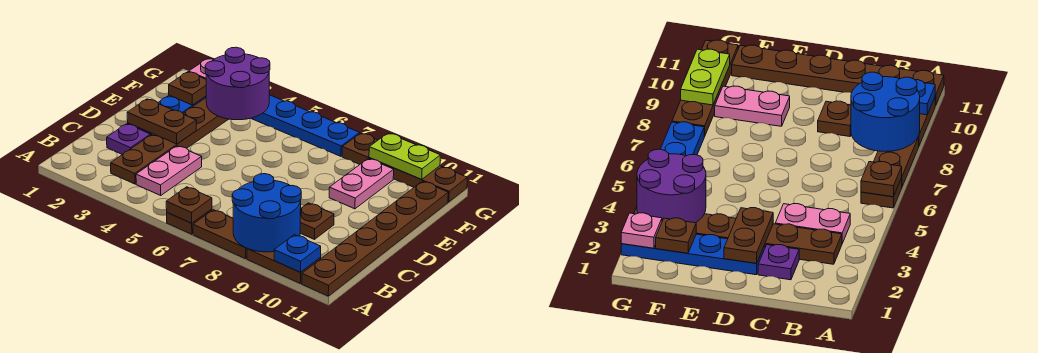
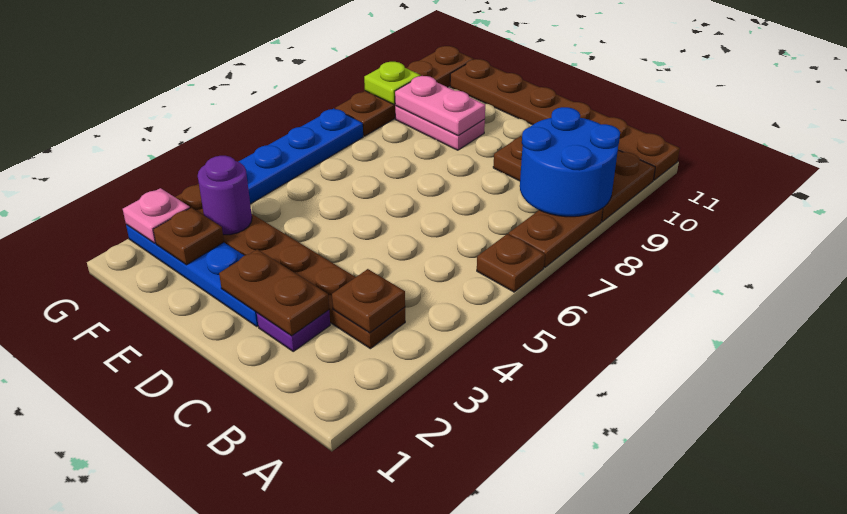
brown plate A6 level 2 -> brown plate B3 level 2
blue plate A10 level 2 -> none
pink plate B4:C4 level 1 -> pink plate E9:F9 level 2
brown plate D2:D3 level 2 -> brown plate C2:D2 level 2
purple round brick F3:G4 level 2 -> purple round brick F3 level 2
lime plate G9:G10 level 2 -> lime plate G9 level 2

